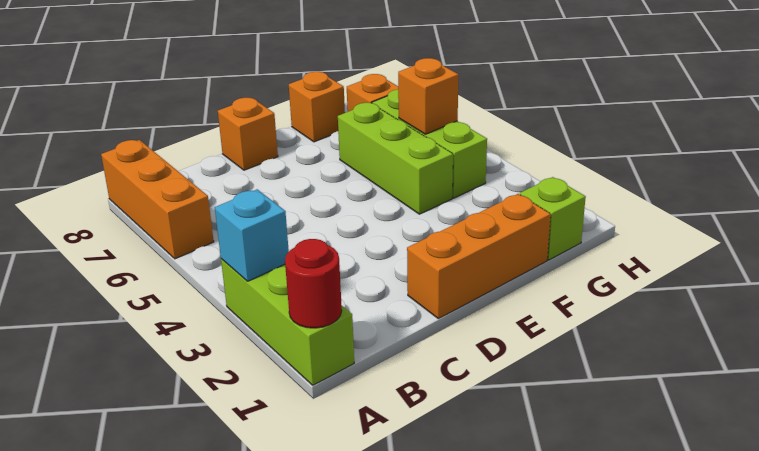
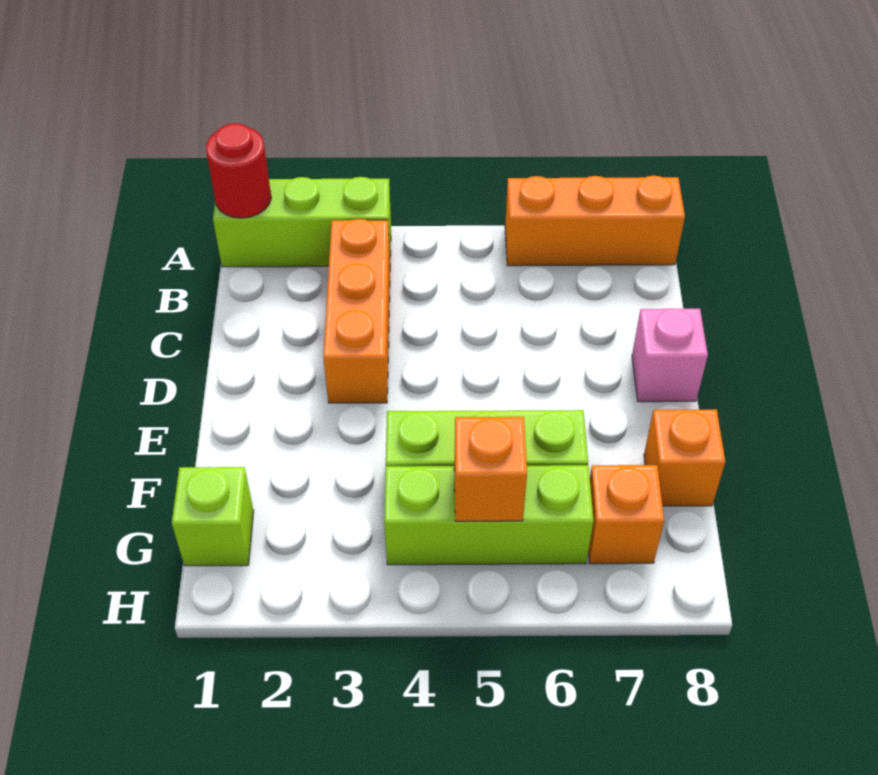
cyan brick A3 level 2 -> none
orange brick D1:F1 level 1 -> orange brick B3:D3 level 1
orange brick D8 level 1 -> pink brick D8 level 1

